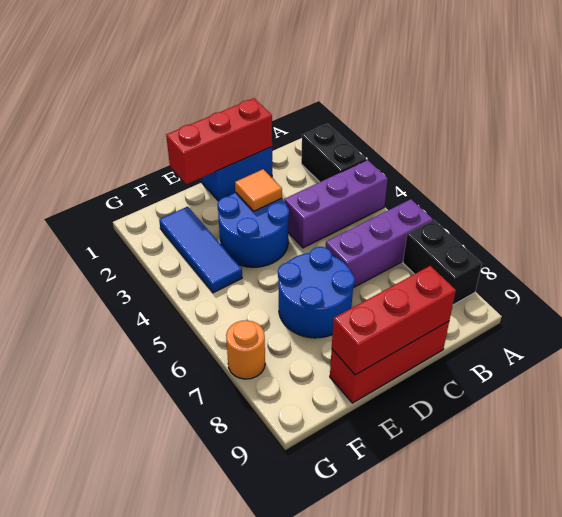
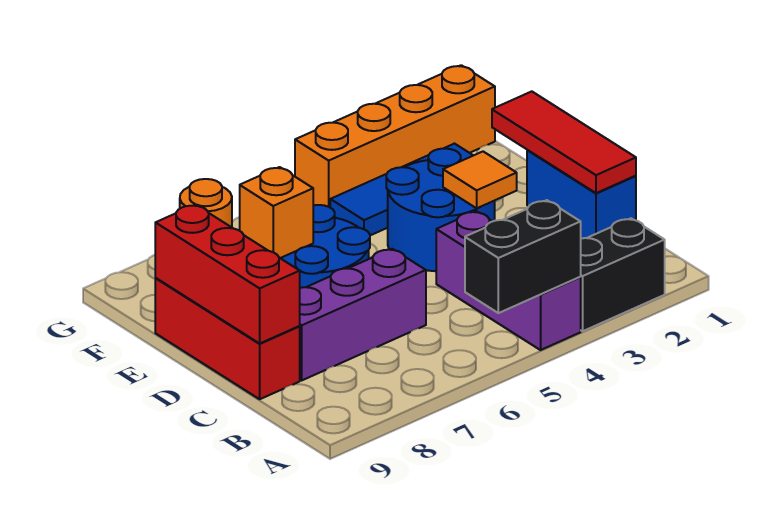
purple brick A6:C6 level 1 -> purple brick C6:C8 level 1
black brick A7:A8 level 1 -> black brick A4:A5 level 2
red brick C1:E1 level 2 -> red tile C1:E1 level 2
none -> orange brick E7 level 2
none -> orange brick G1:G4 level 1

